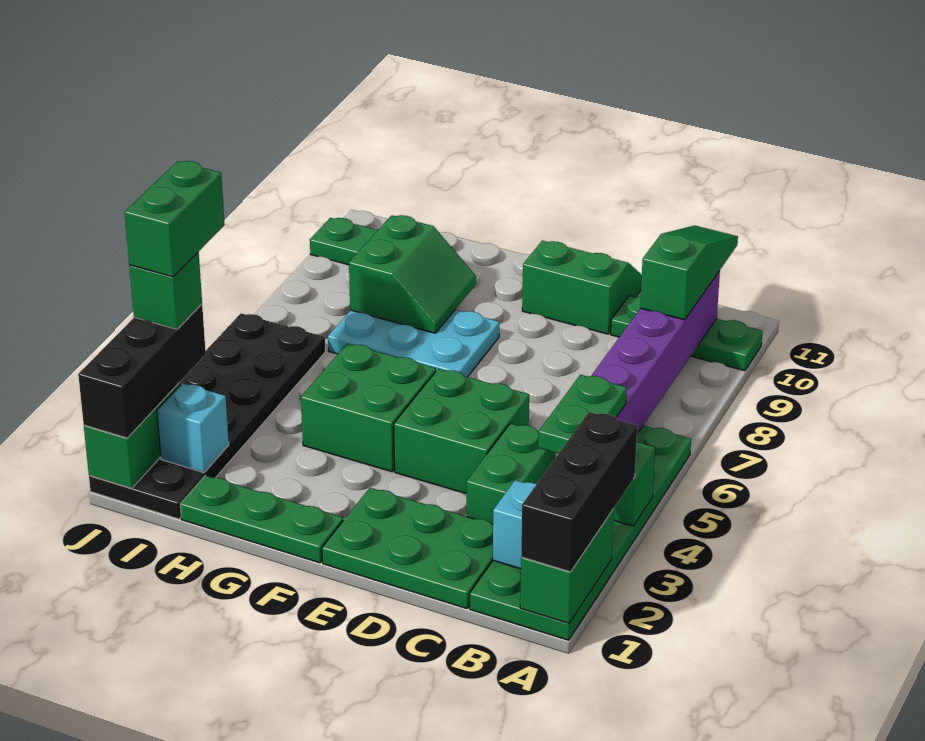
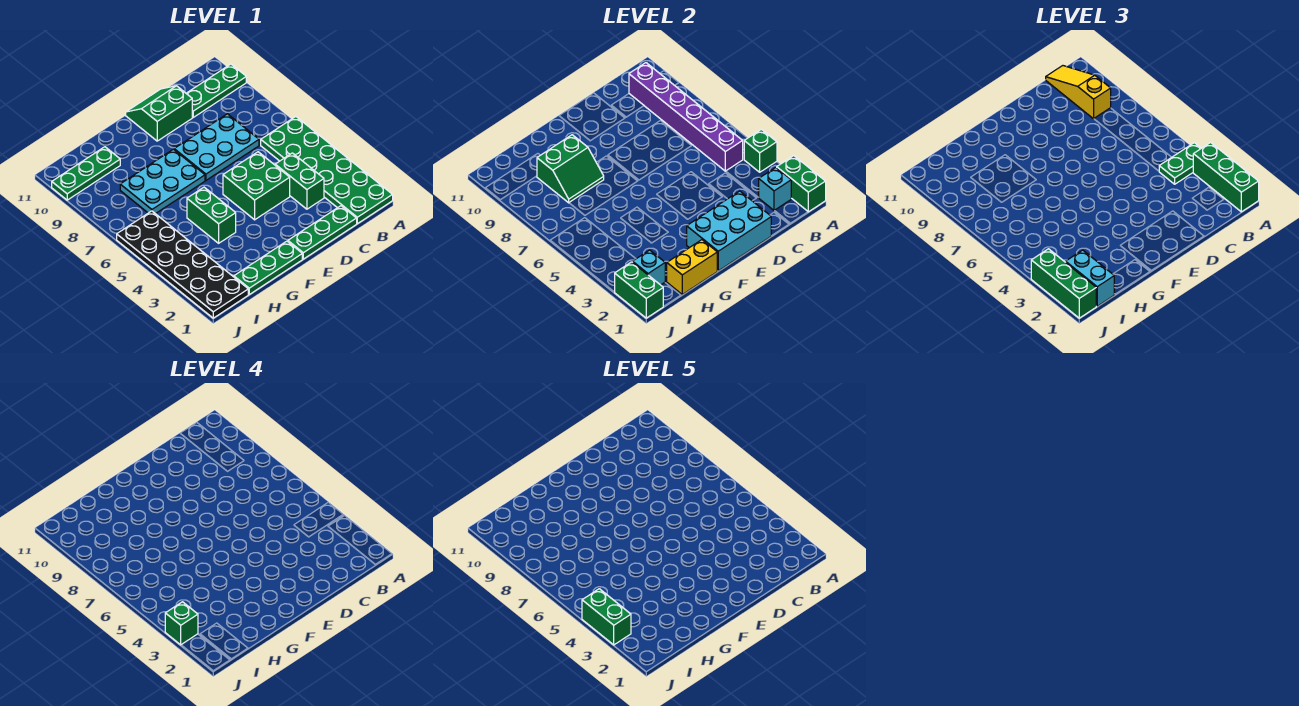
black brick A1:A3 level 3 -> green brick A1:A3 level 3
green plate B4:B5 level 3 -> green plate A4:B4 level 3
green slope B9:B11 level 3 top 9 -> yellow slope B9:B11 level 3 top 9
green plate C1:E2 level 1 -> green plate C1:E1 level 1
none -> cyan plate C7:E8 level 1
none -> cyan brick D1:F2 level 2
green brick F4:G5 level 1 -> green brick G4:G5 level 1
none -> yellow brick G1:H1 level 2
green slope G8:H9 level 2 top H -> green slope G8:H9 level 2 top 9
none -> cyan brick I1:I2 level 3
black brick J1:J3 level 3 -> green brick J1:J3 level 3

